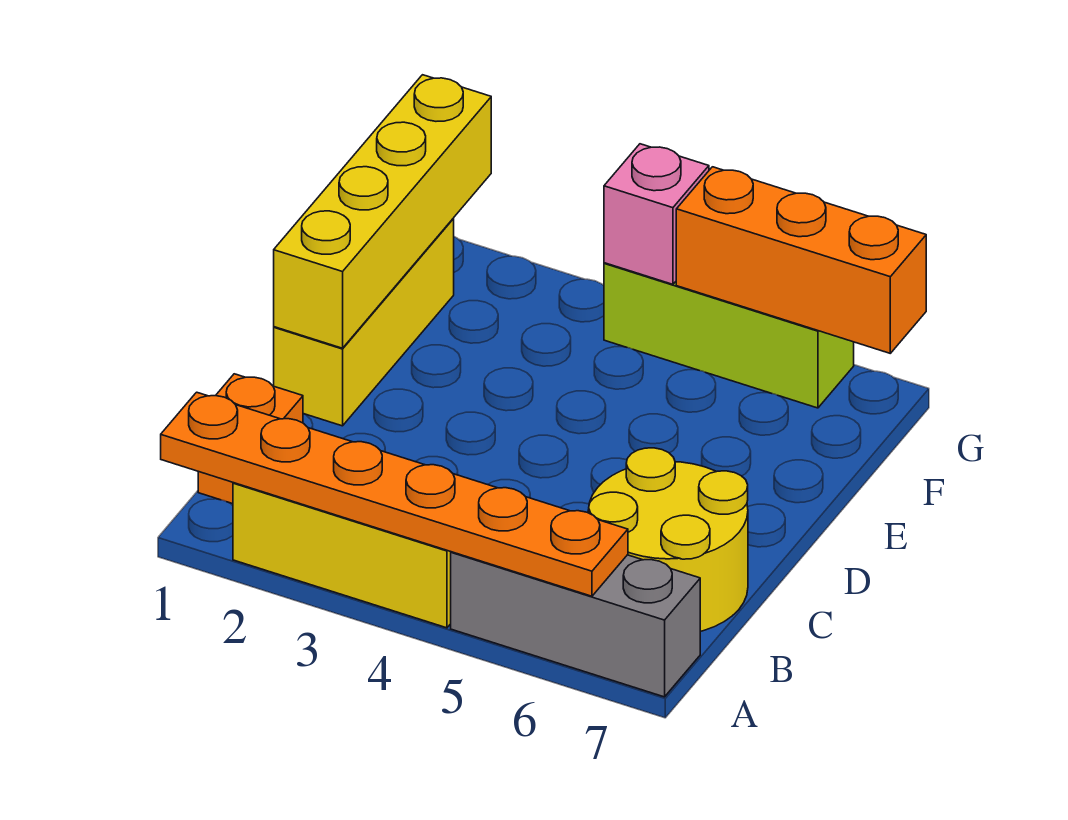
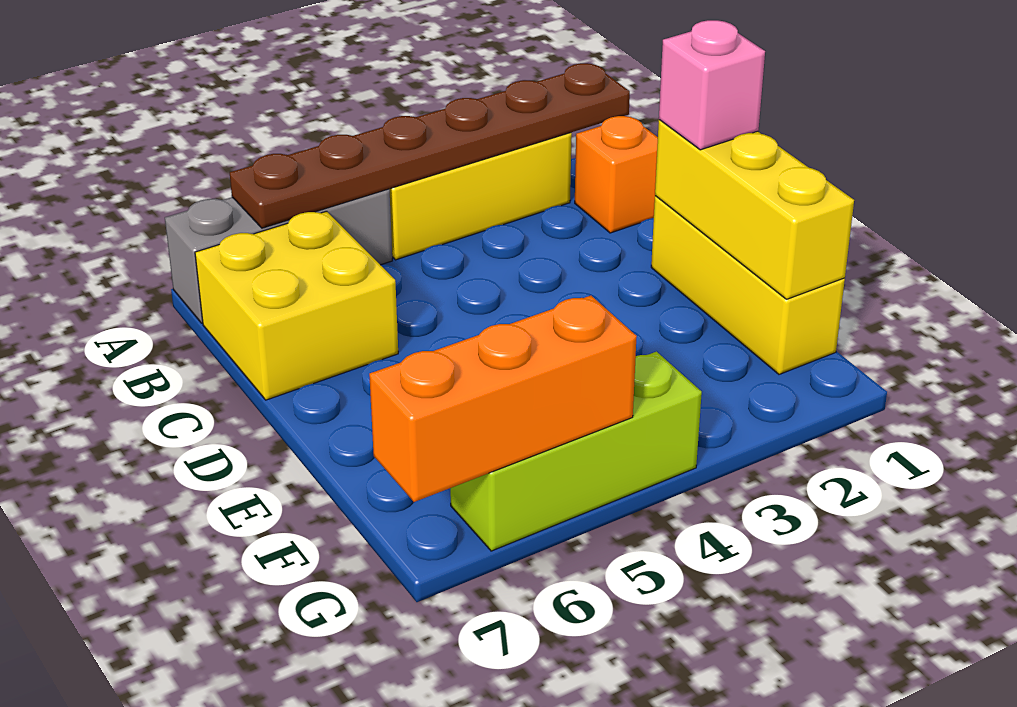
orange plate A1:A6 level 2 -> brown plate A1:A6 level 2
yellow round brick B6:C7 level 1 -> yellow brick B6:C7 level 1
yellow brick D1:G1 level 2 -> yellow brick D1:F1 level 2
pink brick G4 level 2 -> pink brick D1 level 3

